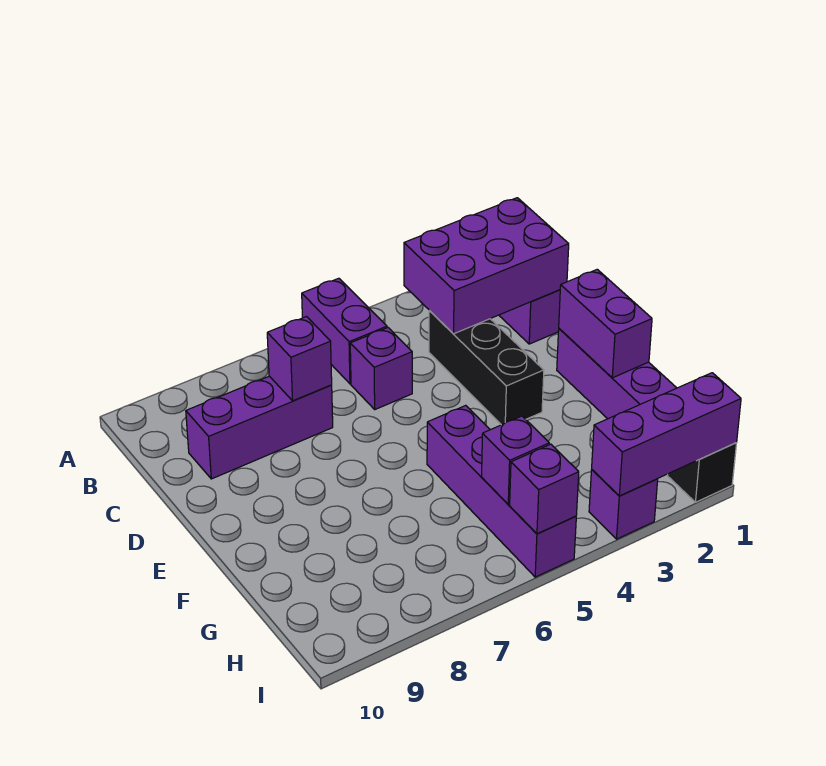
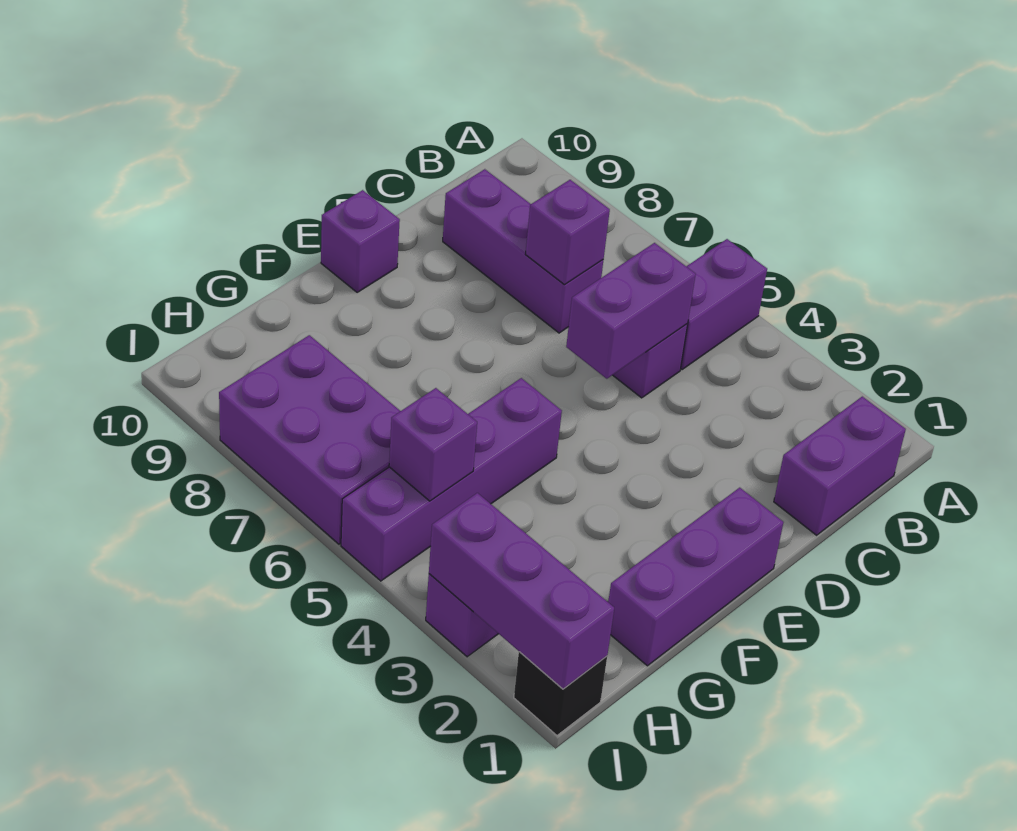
purple brick B1:C3 level 2 -> purple brick H6:I8 level 1
black brick C3:E3 level 1 -> none
purple brick E1:F1 level 2 -> purple brick C5:D5 level 2
purple brick I5 level 2 -> purple brick E10 level 1

